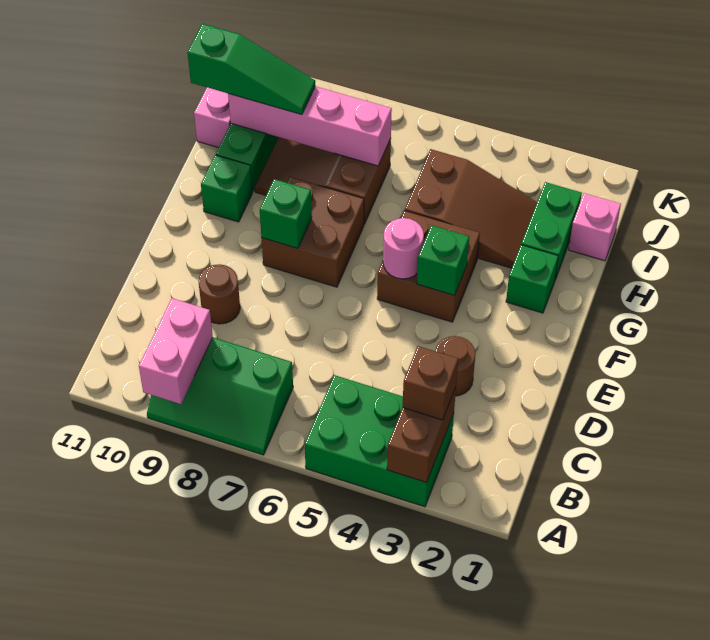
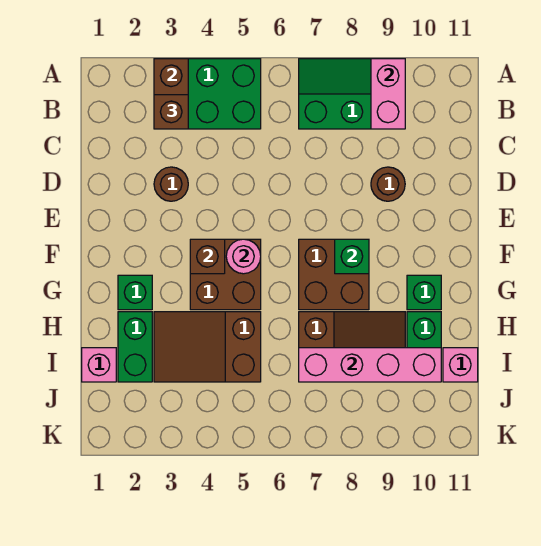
green brick F4 level 2 -> brown brick F4 level 2
green slope I9:I11 level 3 top 11 -> none

